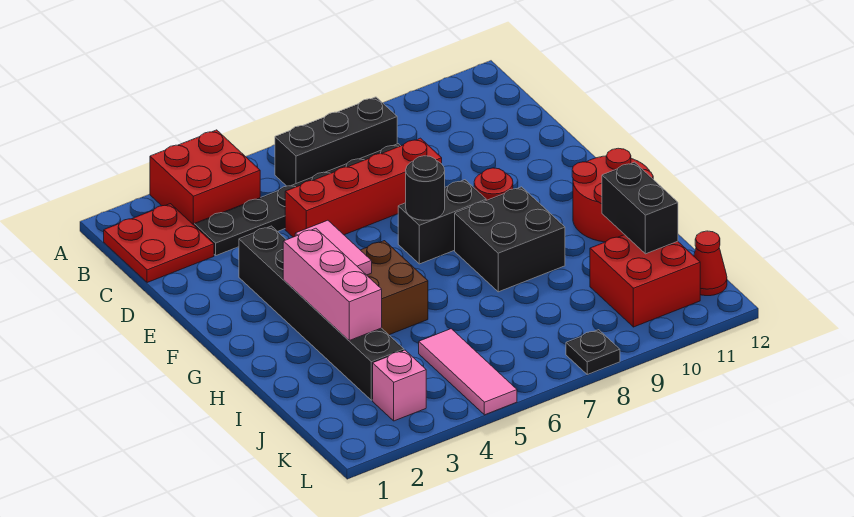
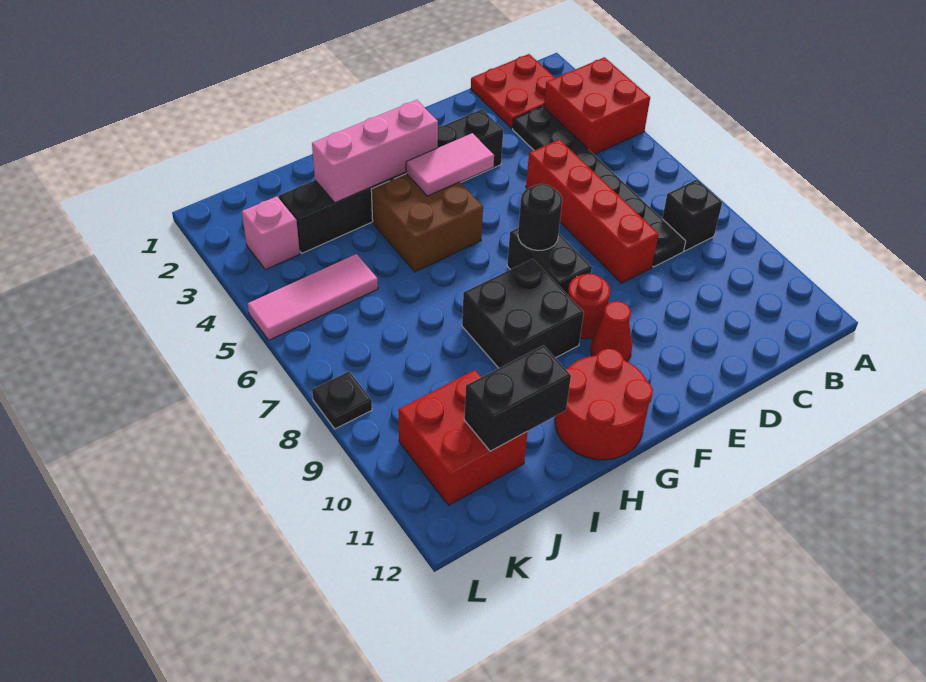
black brick B6:B8 level 1 -> black brick B8 level 1
red cone K12 level 1 -> red cone F10 level 1

